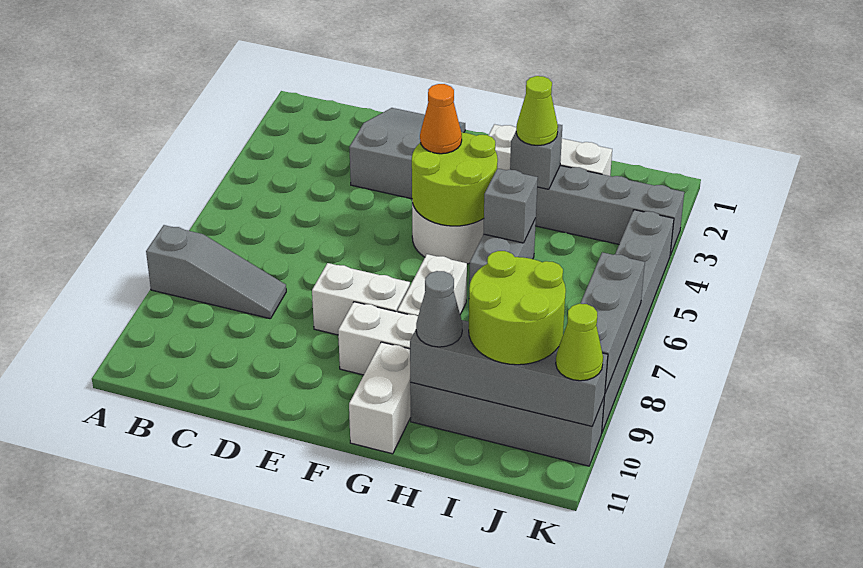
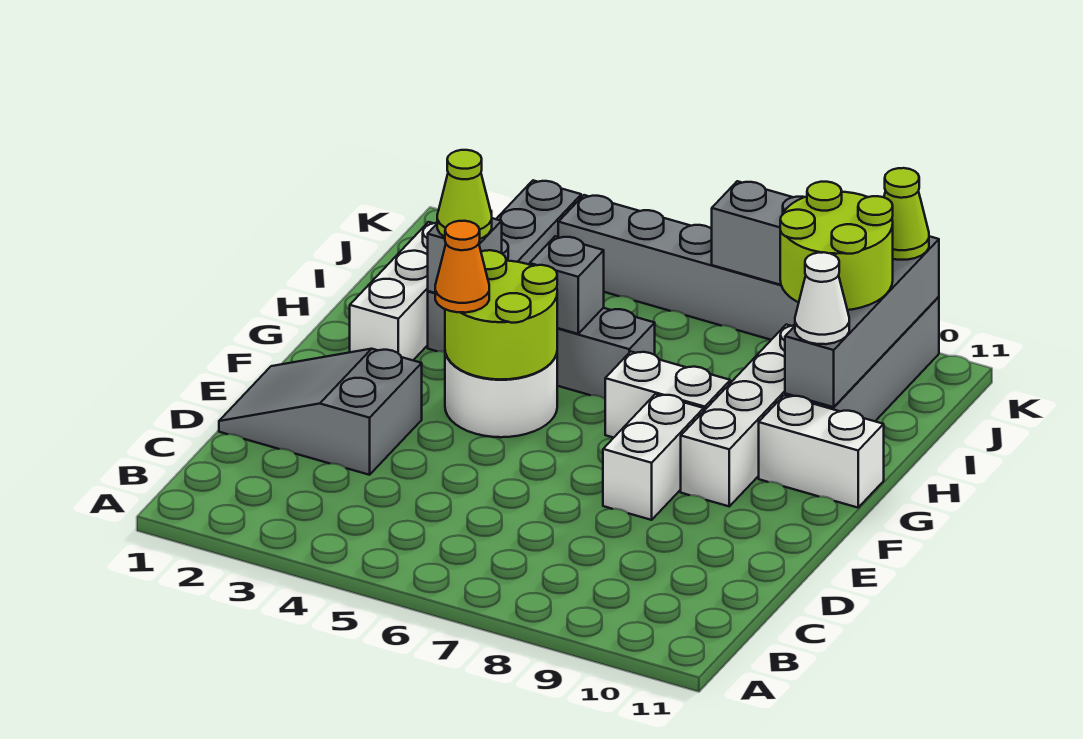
grey slope A8:C8 level 1 top A -> none
grey cone H10 level 3 -> white cone H10 level 3

